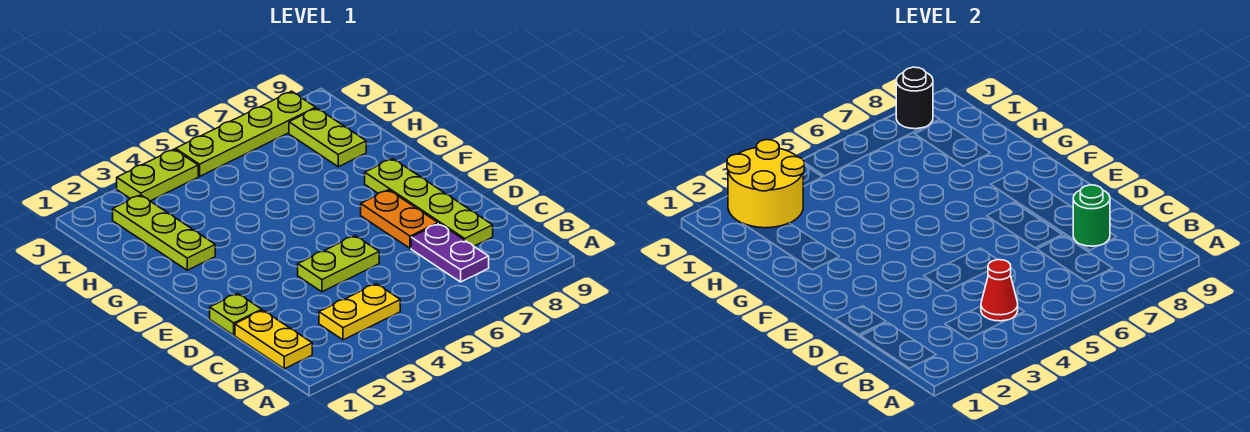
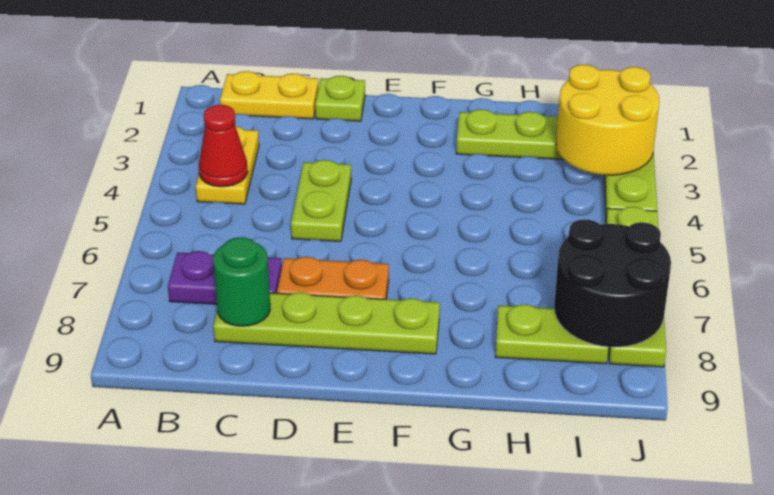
black round brick J8 level 2 -> black round brick I7:J8 level 2

